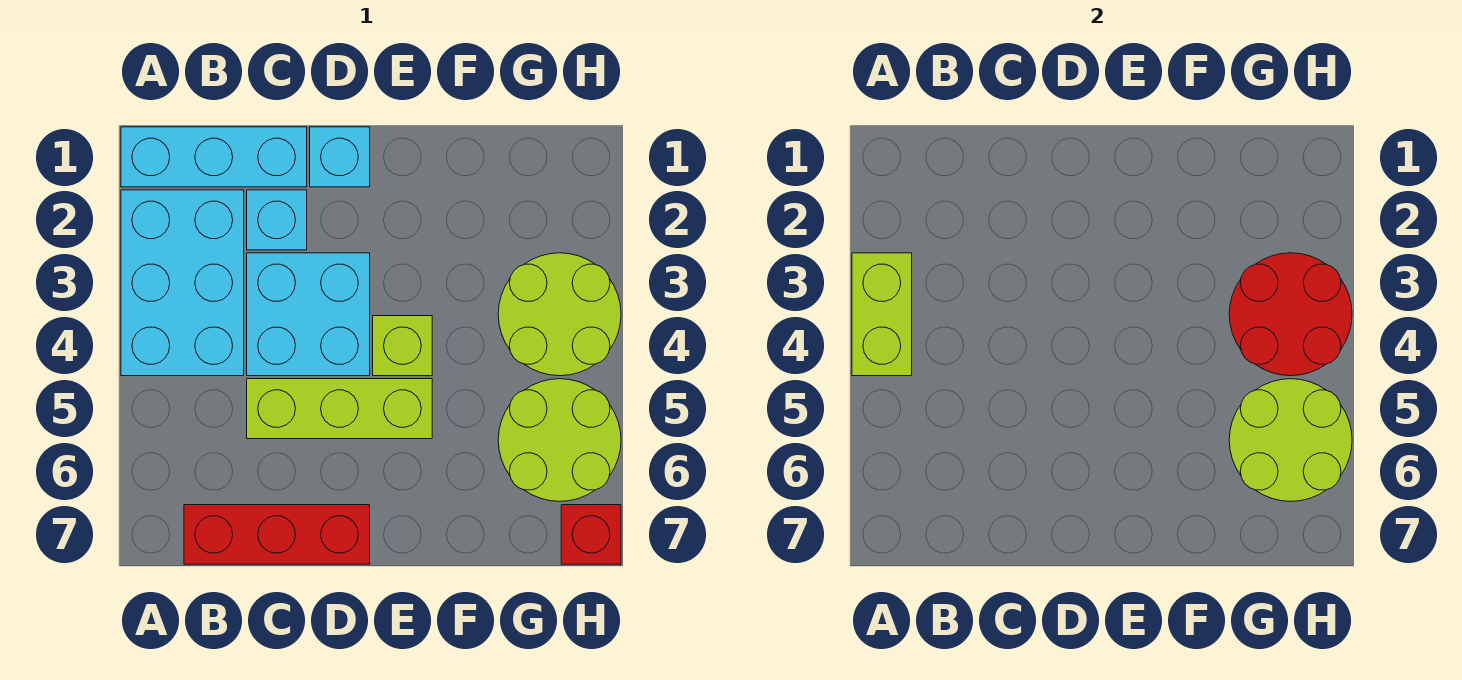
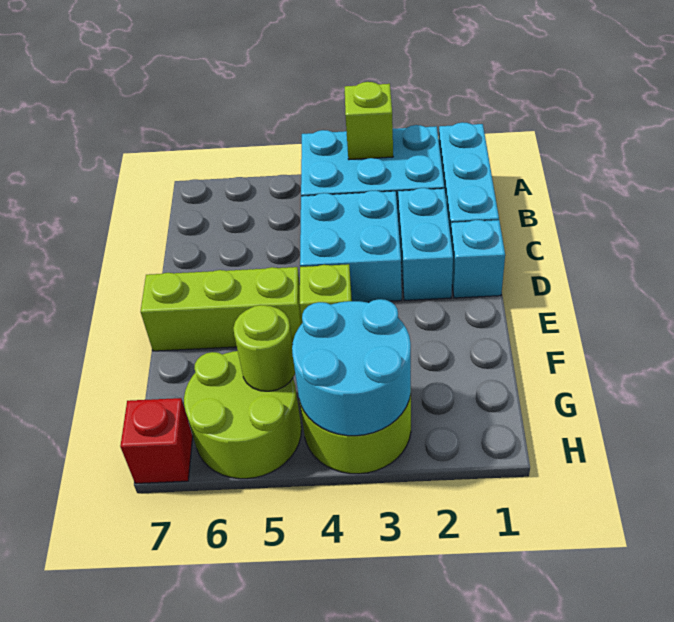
lime brick A3:A4 level 2 -> lime brick A3 level 2
red brick B7:D7 level 1 -> none
cyan brick C2 level 1 -> cyan brick C2:D2 level 1
lime brick C5:E5 level 1 -> lime brick E5:E7 level 1
red round brick G3:H4 level 2 -> cyan round brick G3:H4 level 2
lime round brick G5:H6 level 2 -> lime round brick G5 level 2

